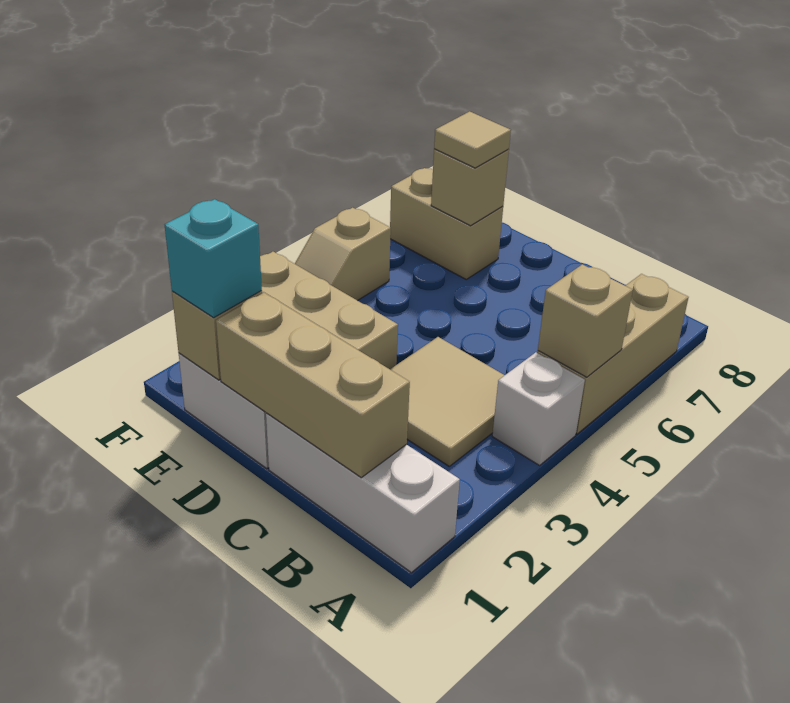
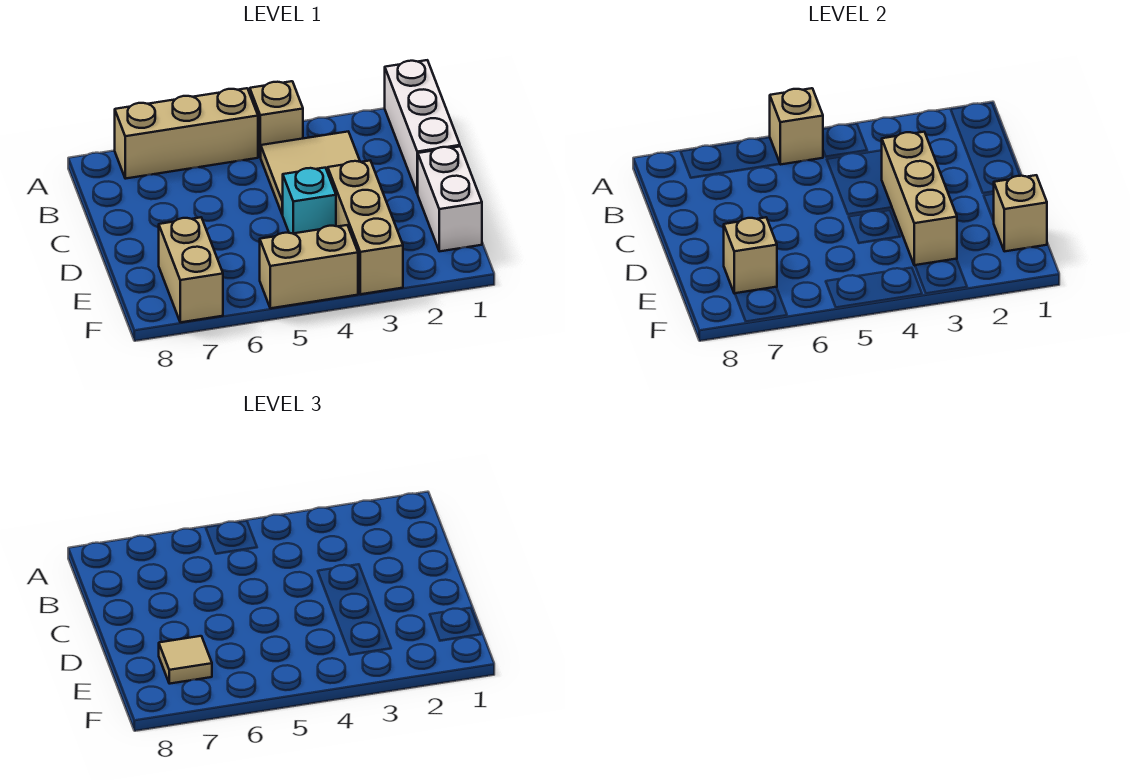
white brick A4 level 1 -> tan brick A4 level 1
tan brick B1:D1 level 2 -> tan brick C3:E3 level 2
cyan brick E1 level 3 -> cyan brick D4 level 1
tan slope F4:F5 level 1 top 5 -> tan brick F4:F5 level 1

